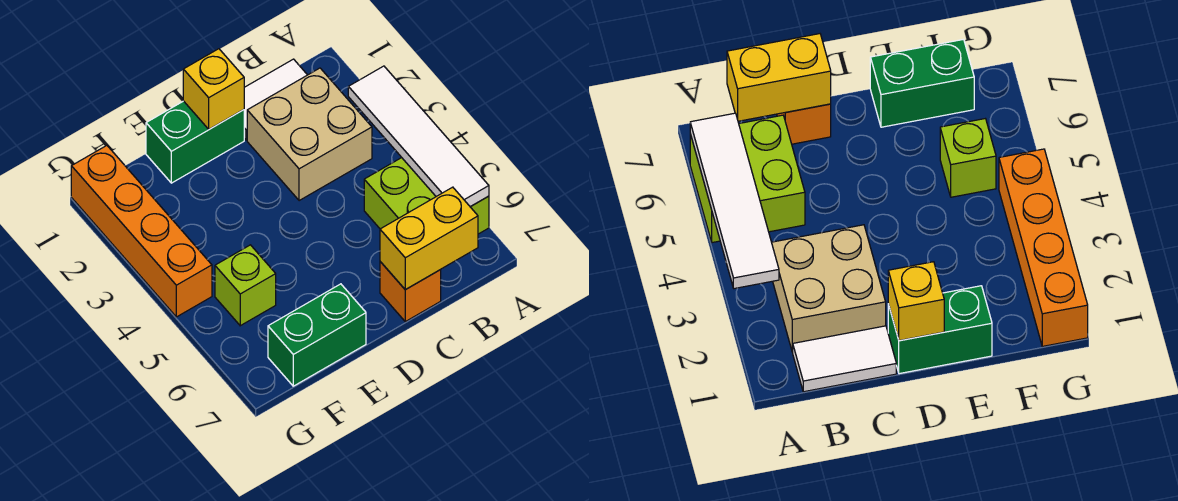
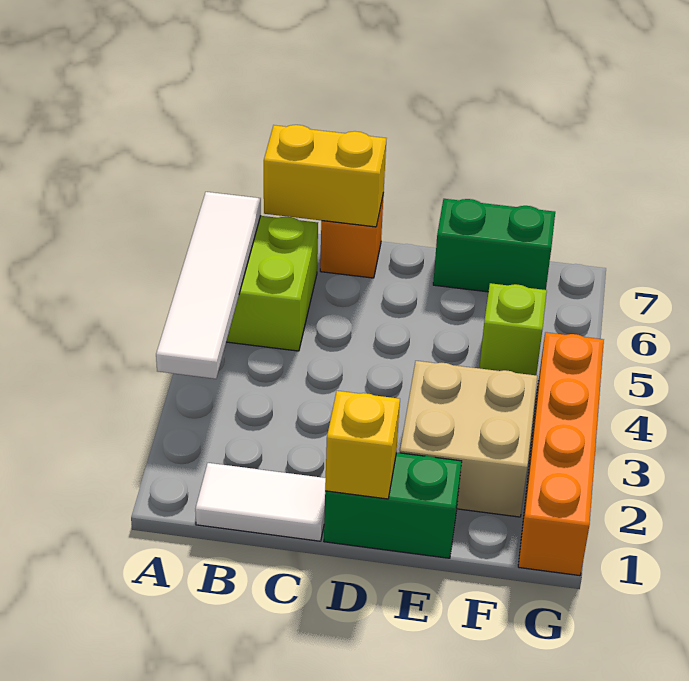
tan brick B2:C3 level 1 -> tan brick E2:F3 level 1

